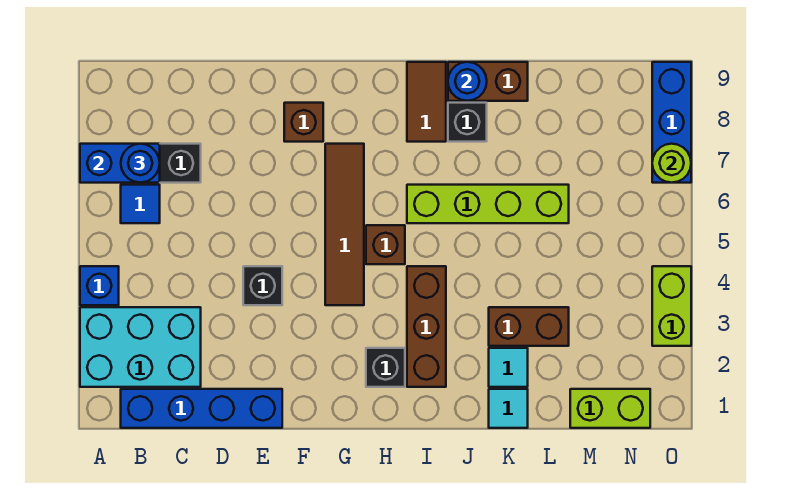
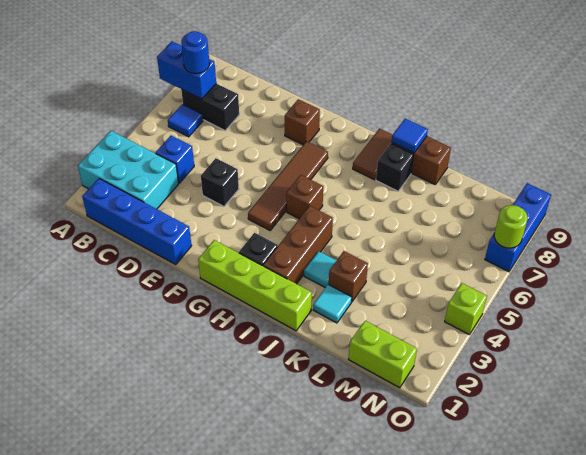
blue brick A4 level 1 -> blue brick C4 level 1
lime brick I6:L6 level 1 -> lime brick G1:J1 level 1
blue round brick J9 level 2 -> blue tile J9 level 2
cyan tile K1 level 1 -> cyan tile J3 level 1
brown brick K3:L3 level 1 -> brown brick K3 level 1
lime brick O3:O4 level 1 -> lime brick O4 level 1

